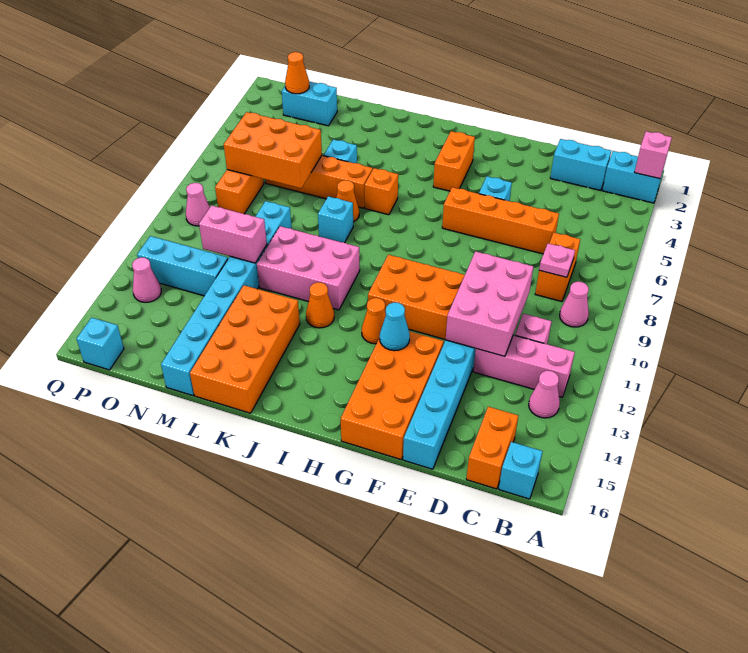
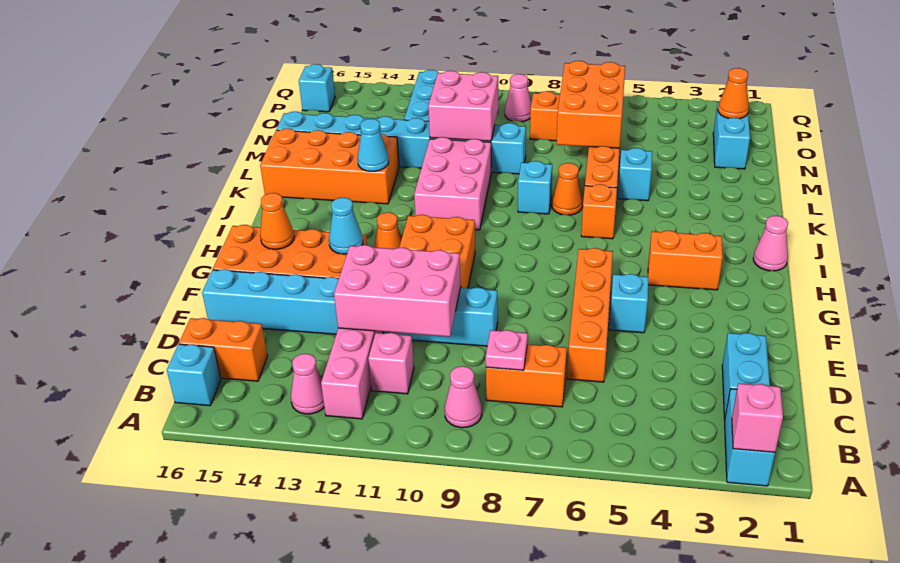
orange cone J12 level 1 -> orange cone G15 level 2
none -> cyan cone K13 level 2
pink brick M11:N11 level 2 -> pink brick M10:N11 level 2
pink cone P13 level 1 -> pink cone I1 level 1

